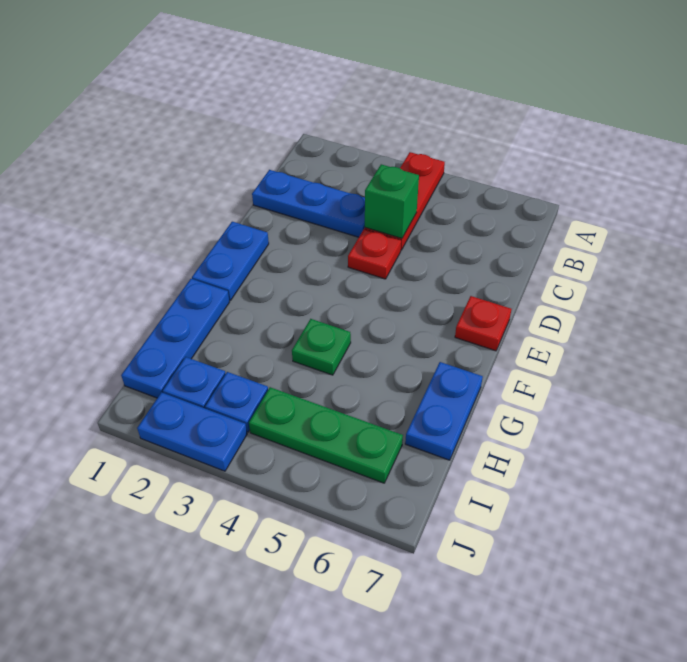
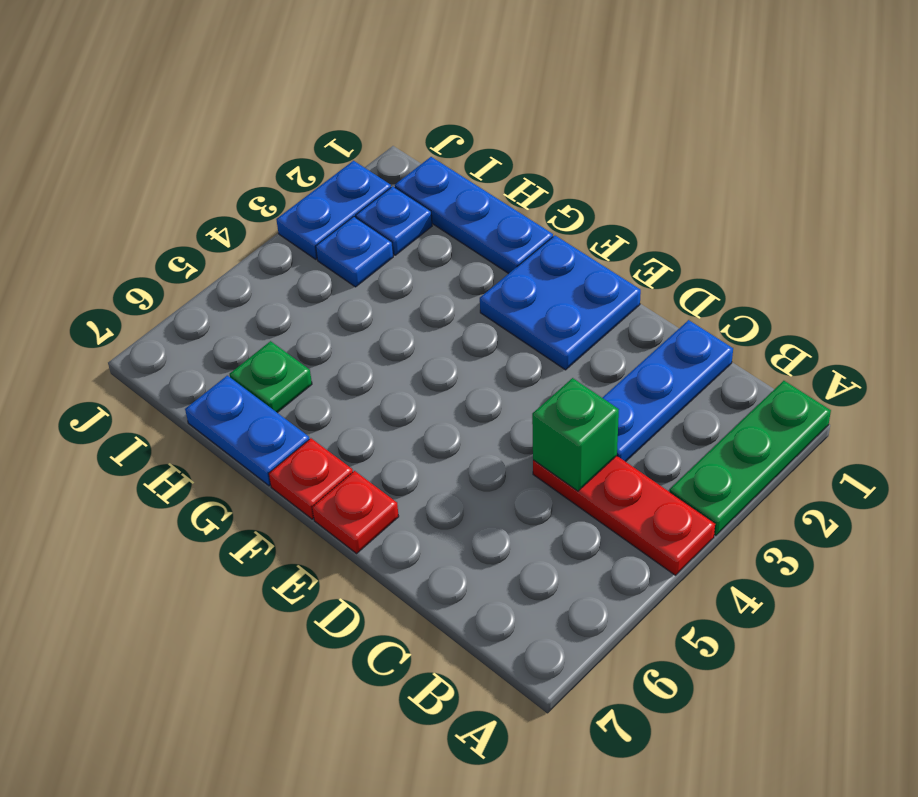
red plate D4 level 1 -> red plate F7 level 1
blue plate E1:F1 level 1 -> blue plate E1:F2 level 1
green plate G4 level 1 -> green plate H6 level 1
green plate I4:I6 level 1 -> green plate A1:A3 level 1

